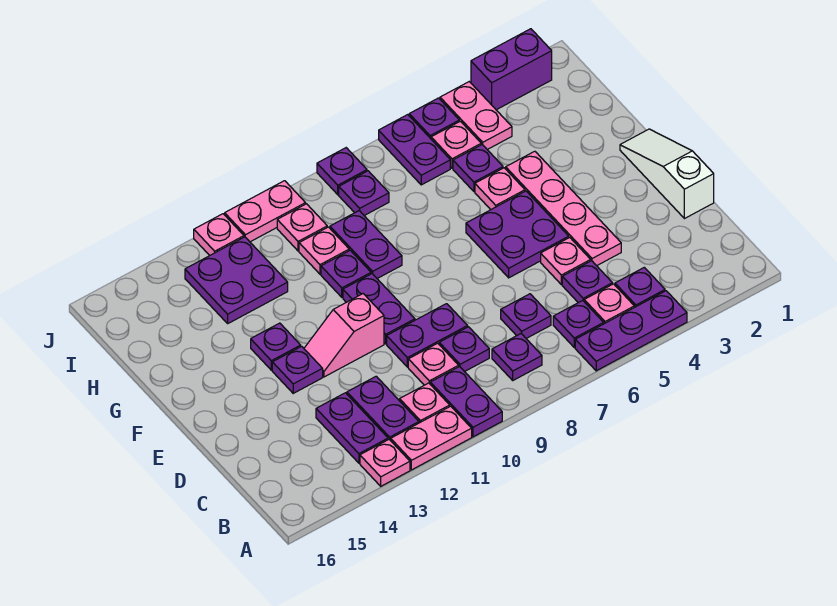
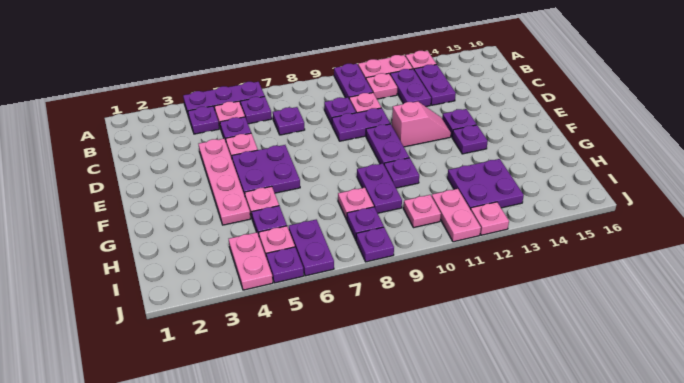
purple plate B8 level 1 -> none
white slope D1:F1 level 1 top D -> none
pink plate H10 level 1 -> pink plate H8 level 1
purple brick J2:J3 level 1 -> none
pink plate J10:J11 level 1 -> pink plate I11:J11 level 1

